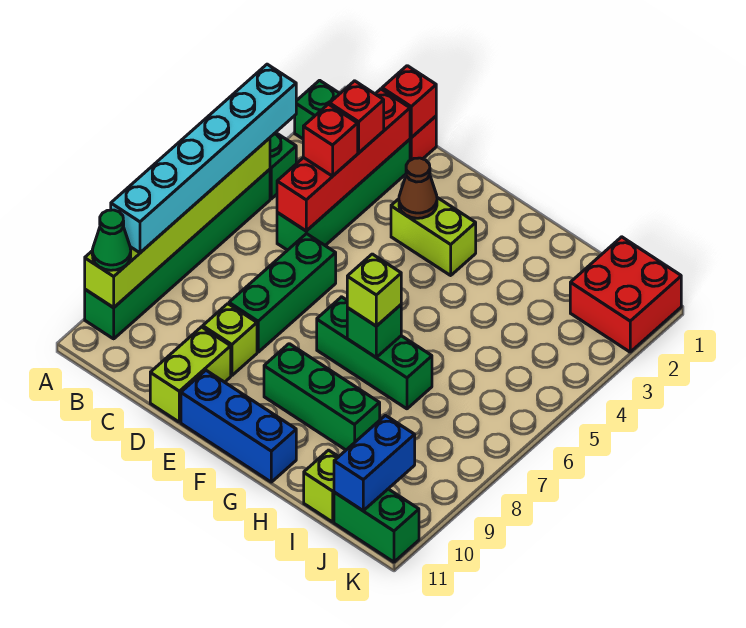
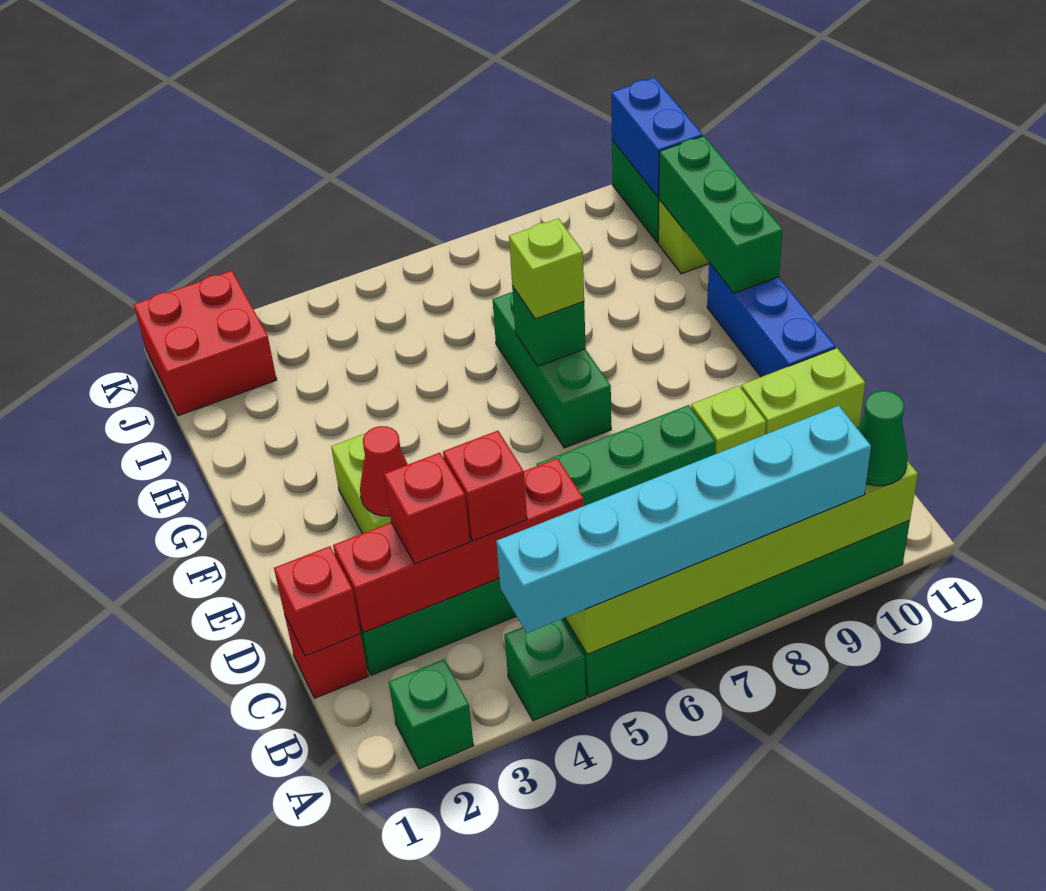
brown cone E3 level 2 -> red cone E3 level 2
green brick F9:H9 level 1 -> green brick G11:I11 level 2
blue brick J10:J11 level 2 -> blue brick J11:K11 level 2

